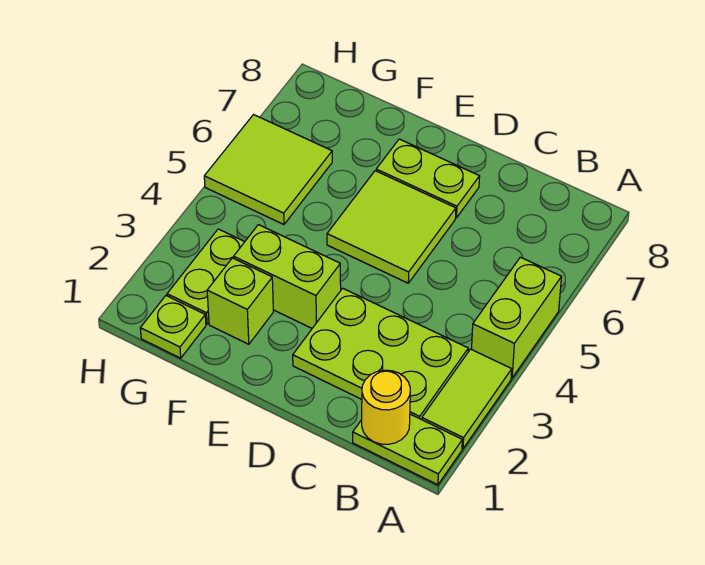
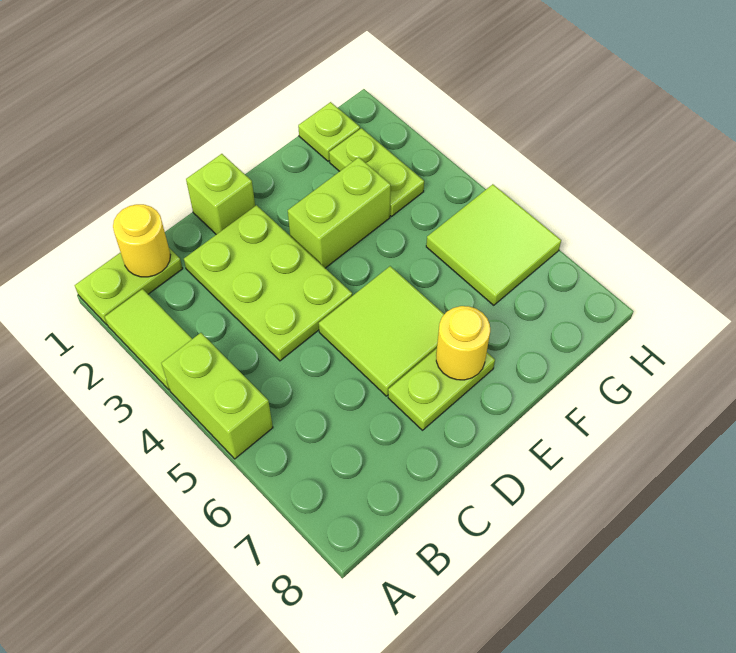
lime plate B2:D3 level 1 -> lime plate C2:D4 level 1
none -> yellow round brick E7 level 2
lime brick F2 level 1 -> lime brick D1 level 1

